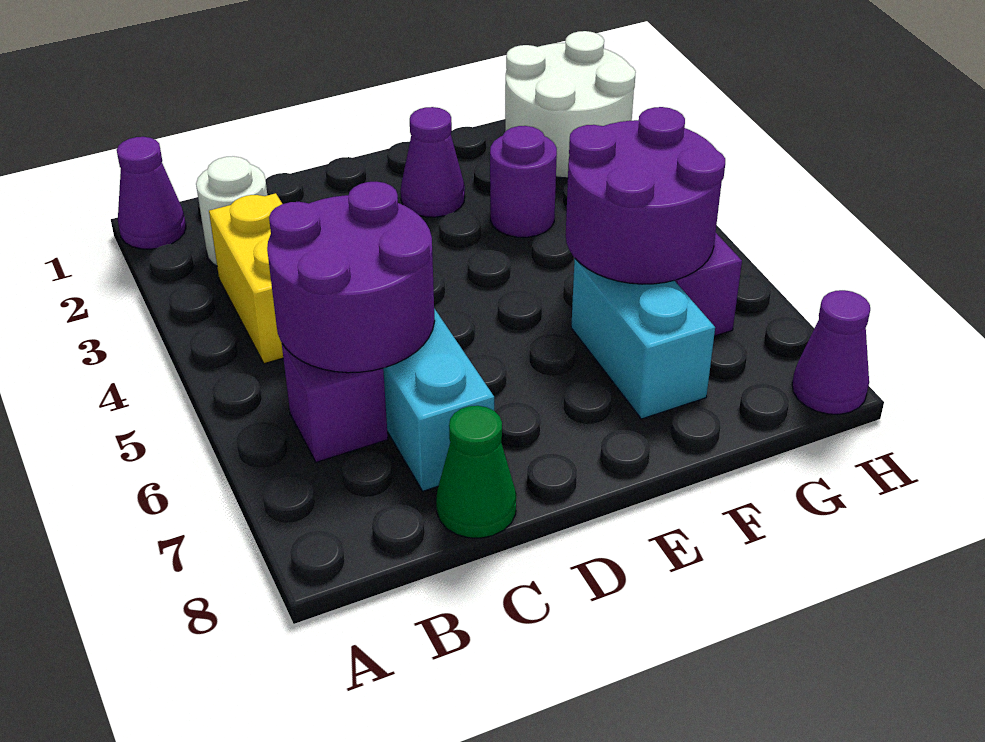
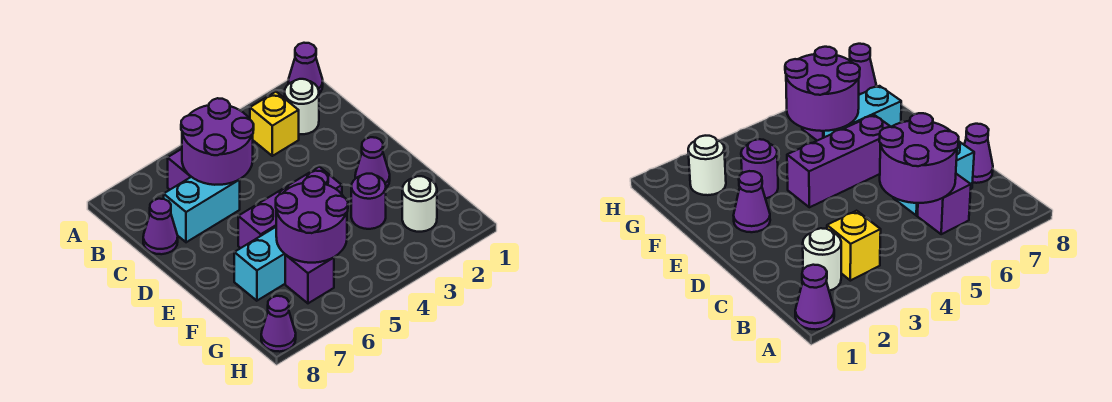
yellow brick B3:B4 level 1 -> yellow brick B3 level 1
green cone C8 level 1 -> purple cone C8 level 1
none -> purple brick E4:E6 level 1
white round brick G1:H2 level 1 -> white round brick G2 level 1

